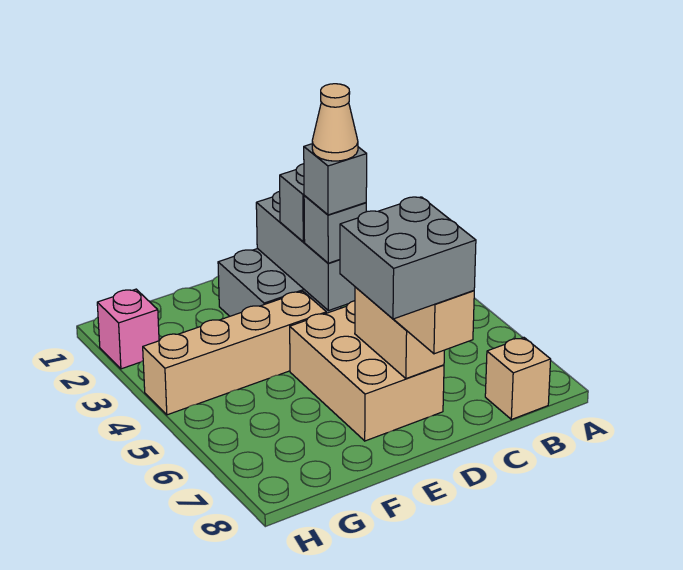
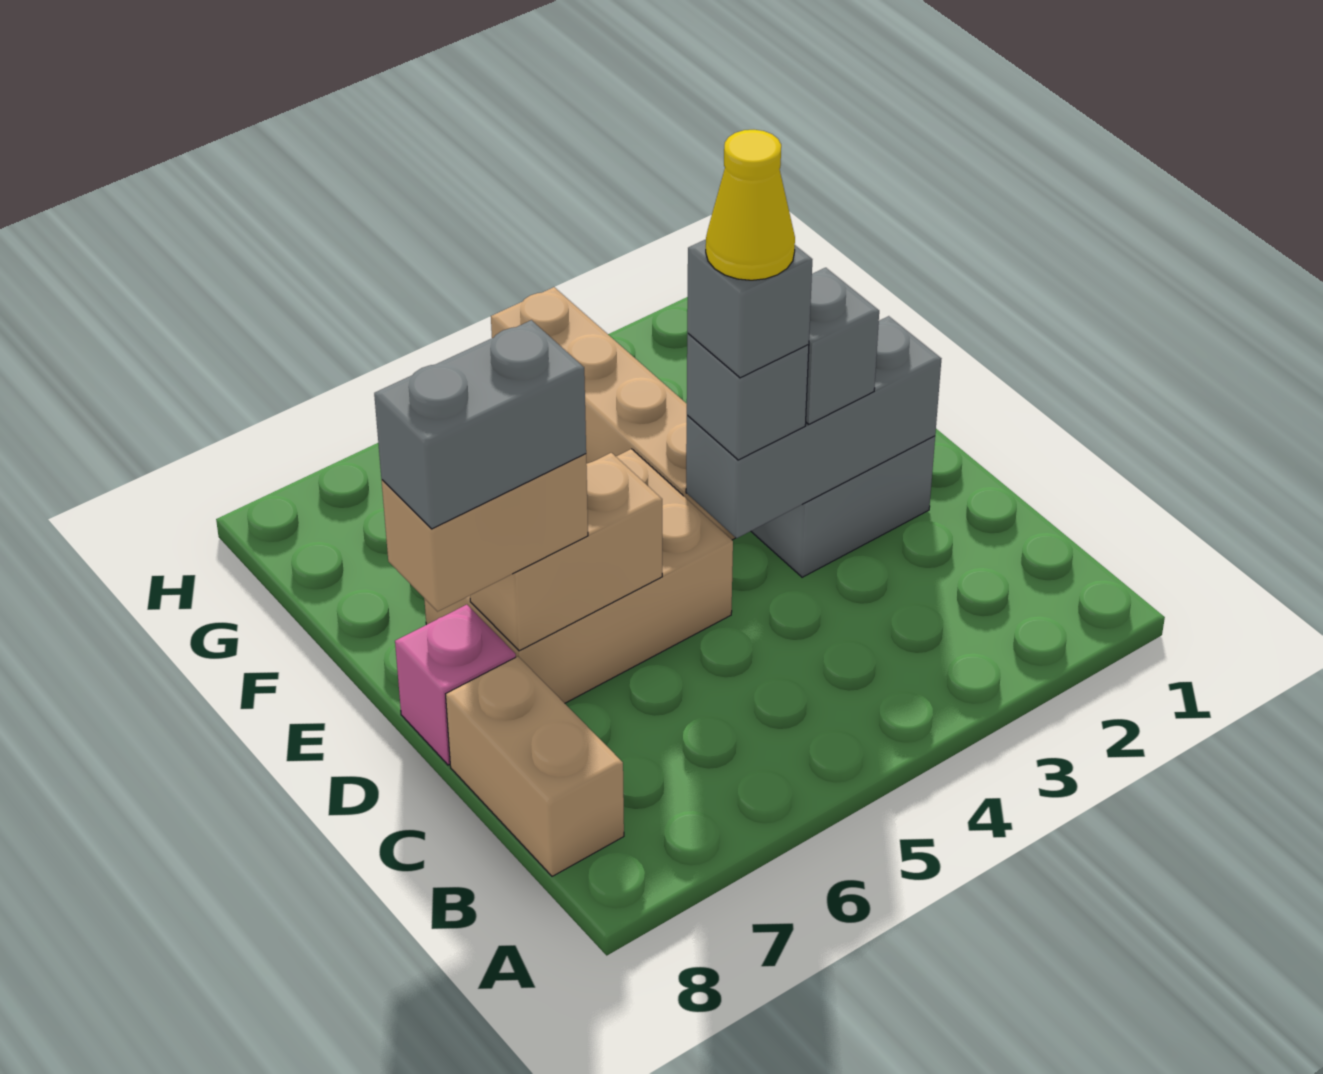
tan brick B8 level 1 -> tan brick B8:C8 level 1
tan cone D4 level 5 -> yellow cone D4 level 5
grey brick D7:E8 level 4 -> grey brick D7:D8 level 4
pink brick H2 level 1 -> pink brick D8 level 1

